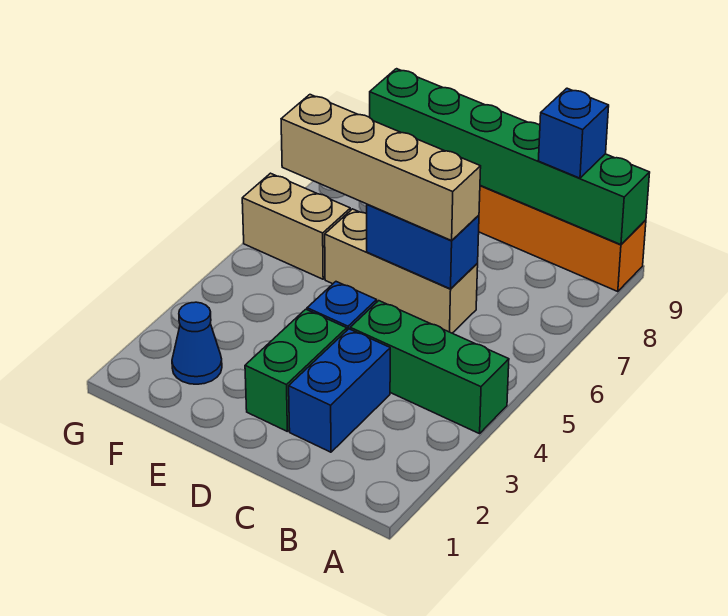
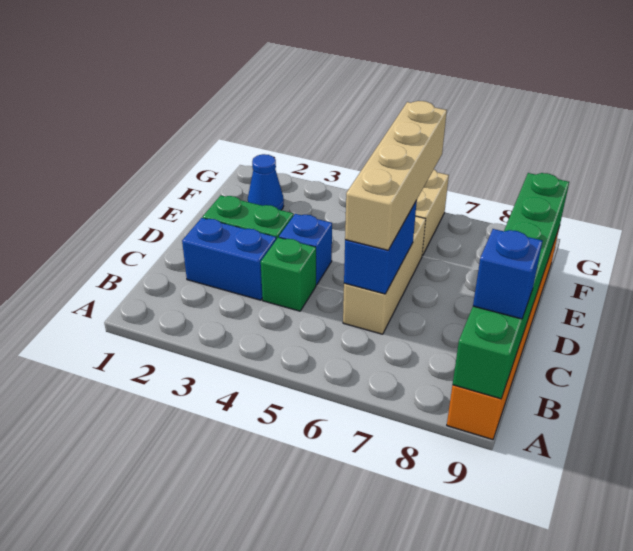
green brick A4:C4 level 1 -> green brick C4 level 1

